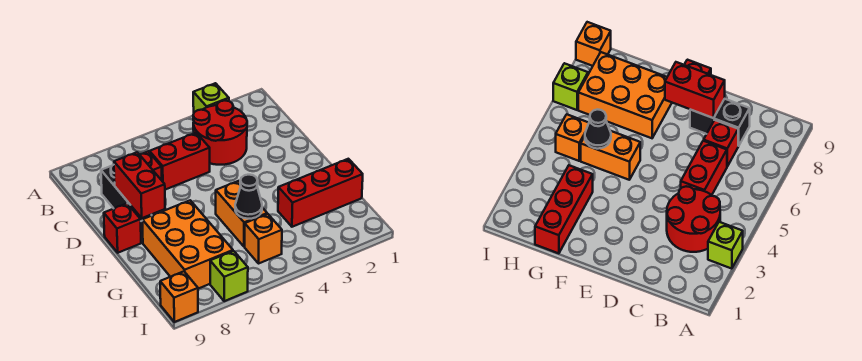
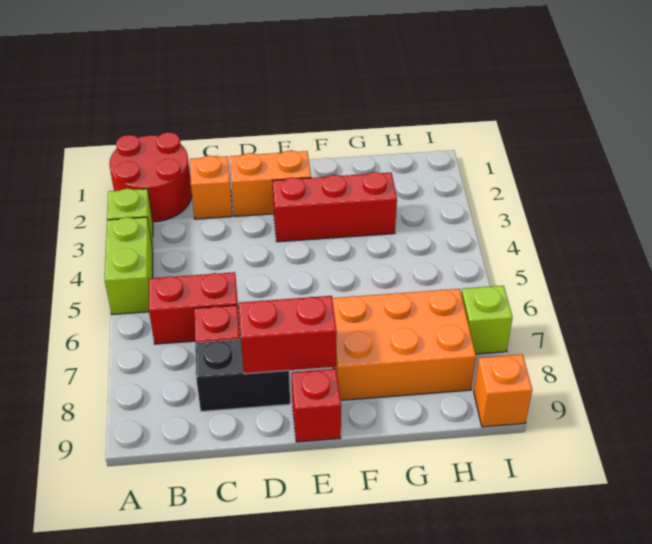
none -> lime brick A4:A5 level 1
red round brick B3:C4 level 1 -> red round brick A1:B2 level 1
red brick C5:C6 level 1 -> red brick B6:C6 level 1
orange brick F5:G5 level 1 -> orange brick D2:E2 level 1
red brick G1:G3 level 1 -> red brick E3:G3 level 1
black cone G5 level 2 -> none
orange brick H5 level 1 -> orange brick C2 level 1

